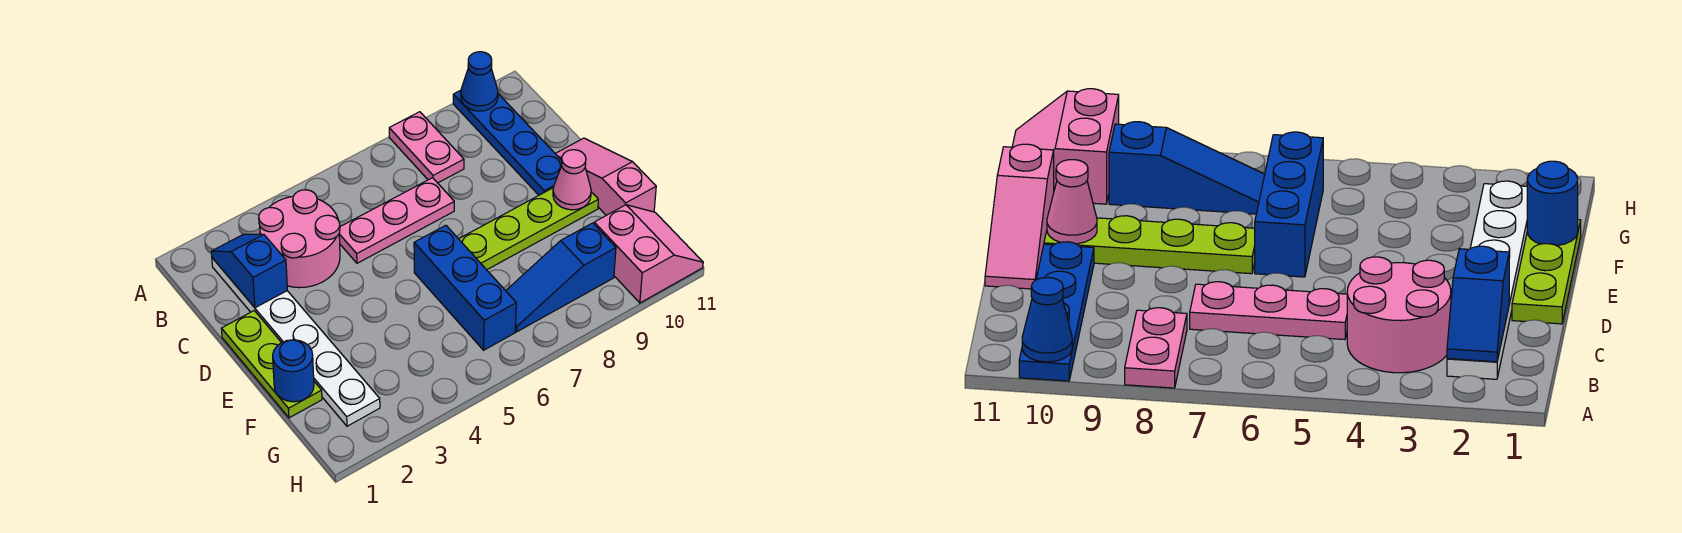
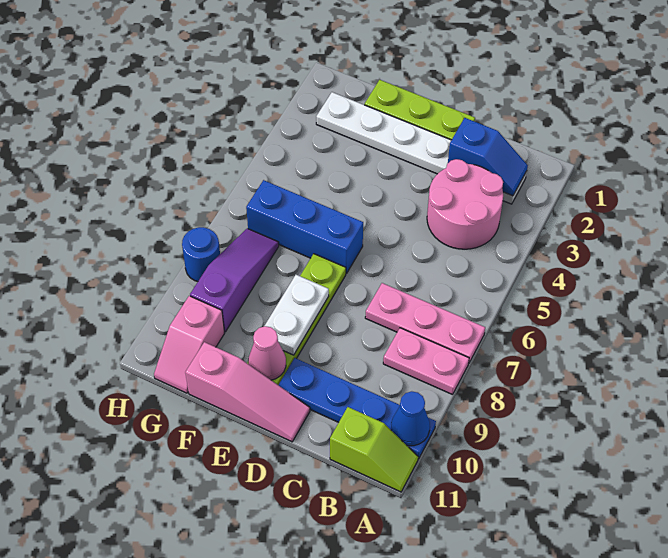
none -> lime slope A11:B11 level 1 top B
pink plate C5:C7 level 1 -> pink plate A7:C7 level 1
none -> white plate E8:E9 level 2
blue round brick F1 level 2 -> blue round brick H8 level 1
blue slope G7:G9 level 1 top 9 -> purple slope G7:G9 level 1 top 9
pink slope G10:H11 level 1 top 10 -> pink slope G10:G11 level 1 top 10

